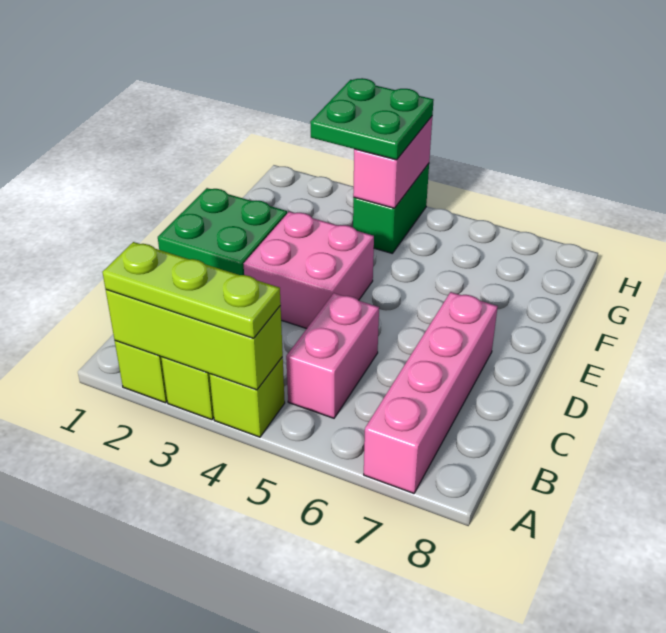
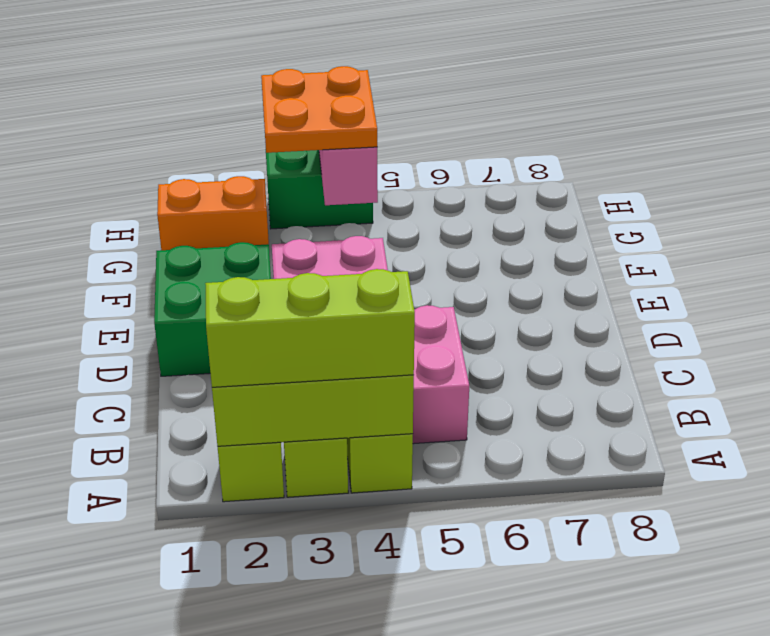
lime plate A2:A4 level 3 -> lime brick A2:A4 level 3
pink brick A7:D7 level 1 -> none
none -> orange brick G1:G2 level 1
green plate G3:H4 level 3 -> orange plate G3:H4 level 3
green brick G4:H4 level 1 -> green brick H3:H4 level 1

